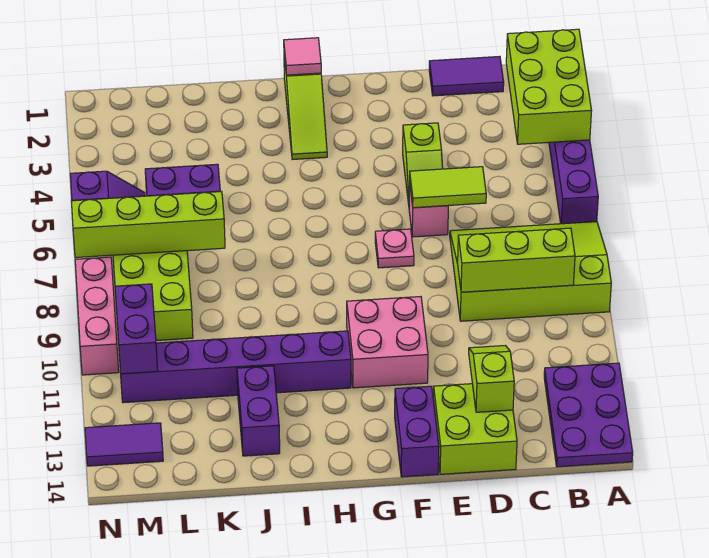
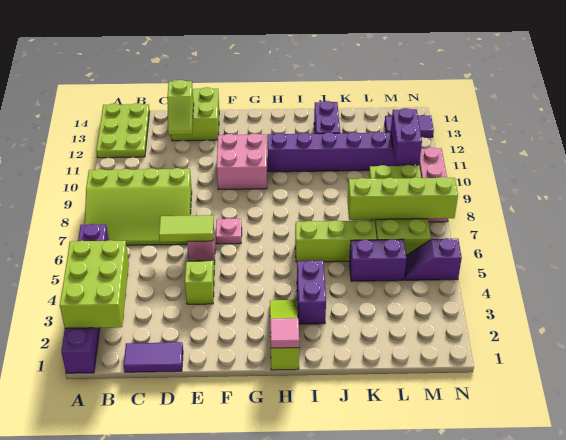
purple plate A12:B14 level 1 -> lime plate A12:B14 level 1
lime brick B9:D9 level 2 -> lime brick I6:K6 level 1
purple brick F13:F14 level 1 -> purple brick I3:I4 level 1

